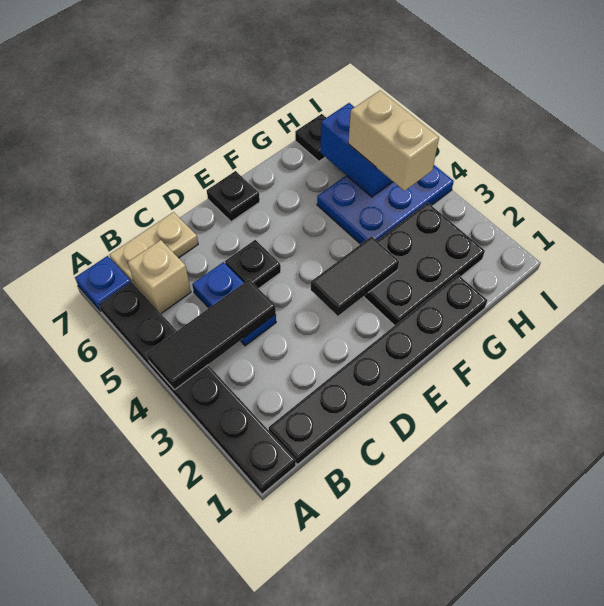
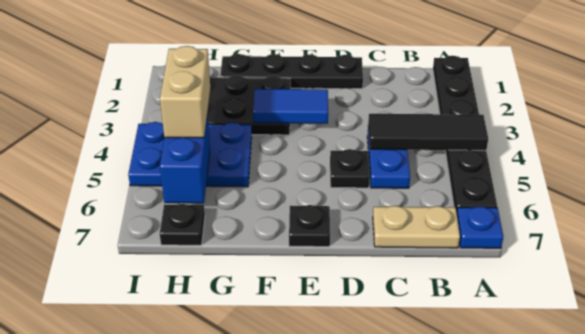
black plate B1:G1 level 1 -> black plate D1:G1 level 1
tan brick B6 level 1 -> none
black tile E3:F3 level 2 -> blue tile E3:F3 level 2

